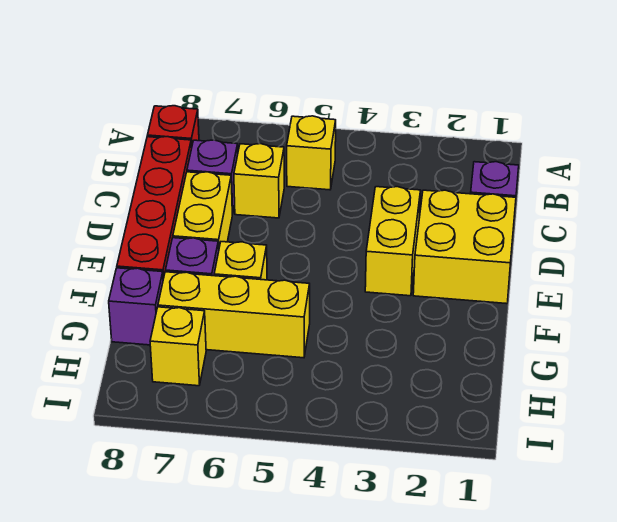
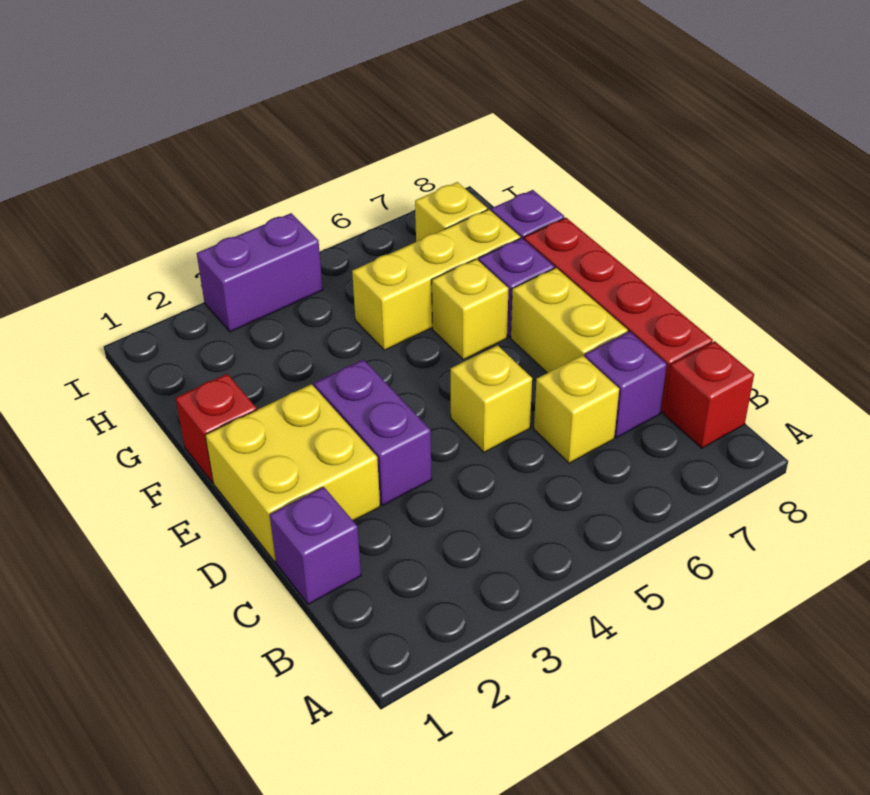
yellow brick B5 level 1 -> yellow brick D5 level 1
yellow brick D3:E3 level 1 -> purple brick D3:E3 level 1
none -> red brick F1 level 1
none -> purple brick I3:I4 level 1

